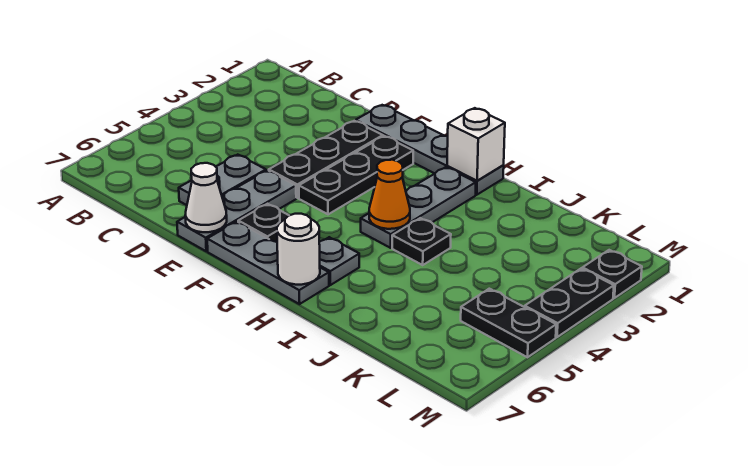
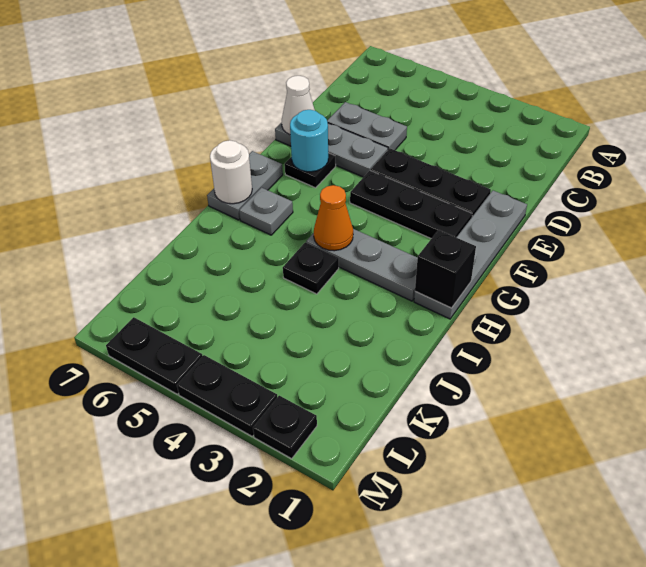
none -> cyan round brick F6 level 2
grey plate F7:H7 level 1 -> grey plate G7:H7 level 1
white brick H1 level 2 -> black brick H1 level 2
black plate L5:M5 level 1 -> black plate M5:M6 level 1

